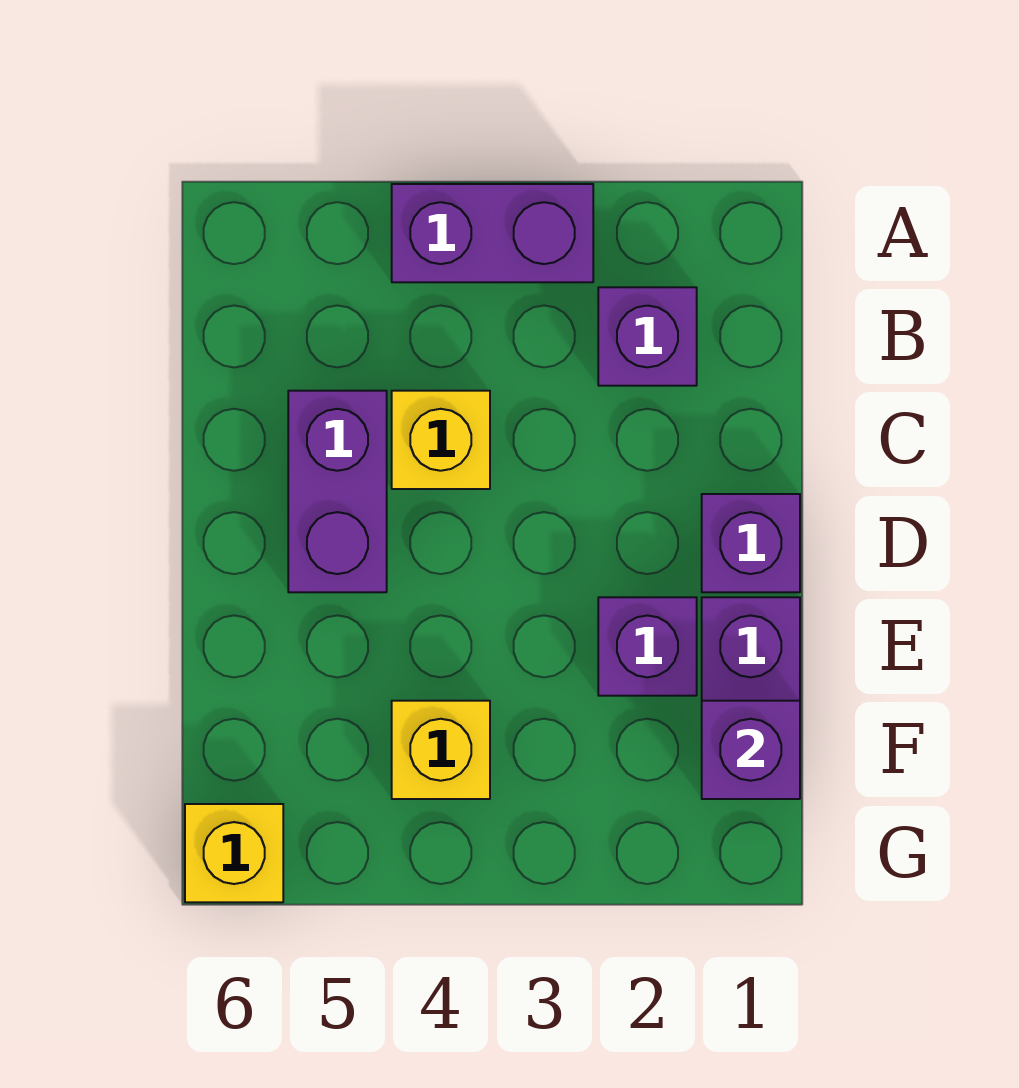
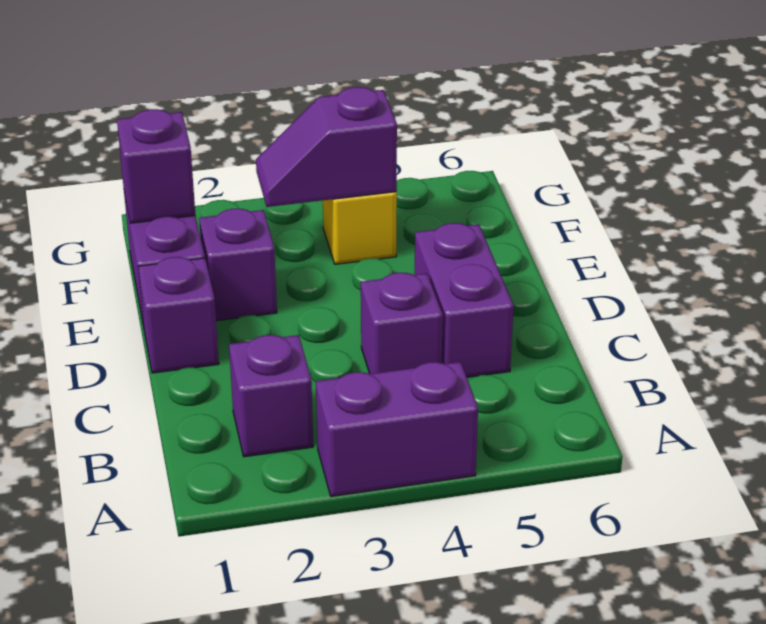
yellow brick C4 level 1 -> purple brick C4 level 1
none -> purple slope F3:F4 level 2 top 4
yellow brick G6 level 1 -> none

